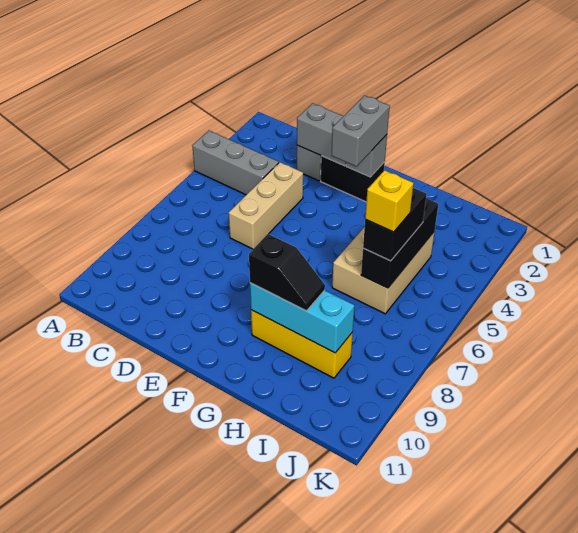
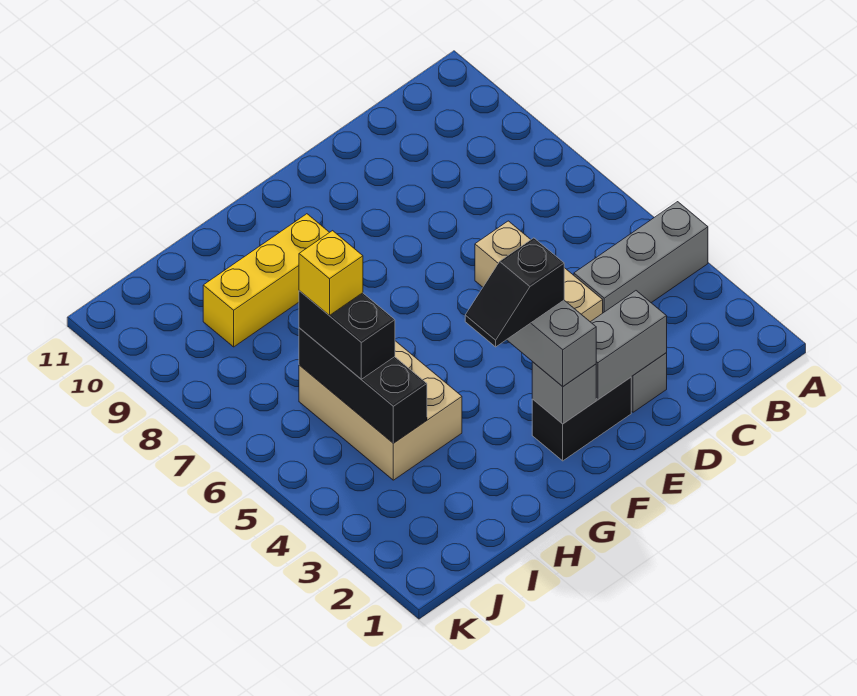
cyan brick G9:I9 level 2 -> none
black slope G9:H9 level 3 top G -> black slope F3:G3 level 4 top F

